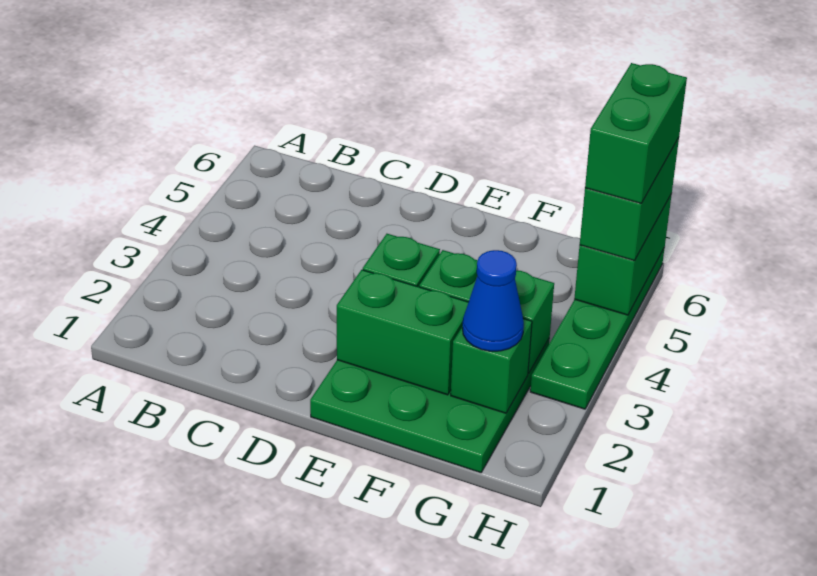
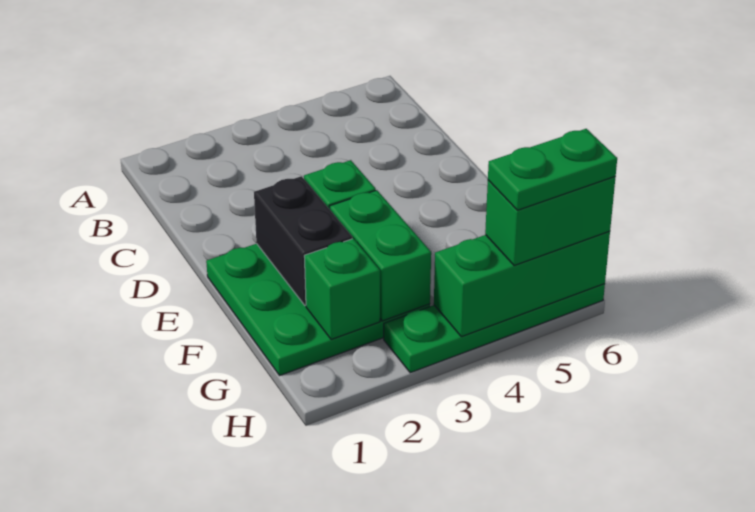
green brick E2:F2 level 2 -> black brick E2:F2 level 2
blue cone G2 level 3 -> none
green brick H5:H6 level 2 -> green brick H4:H6 level 2
green brick H5:H6 level 4 -> green plate H5:H6 level 4

